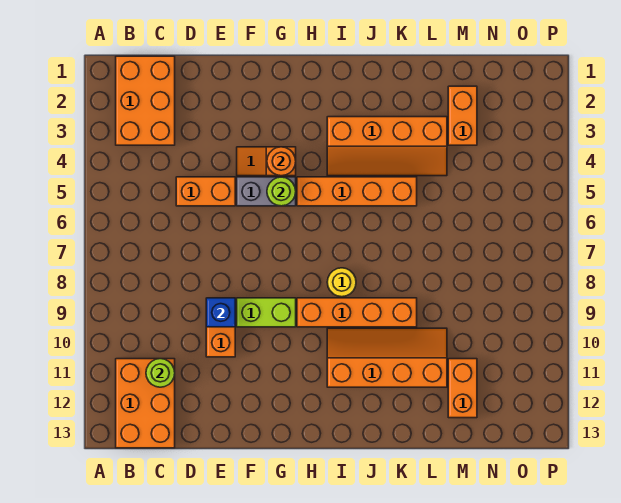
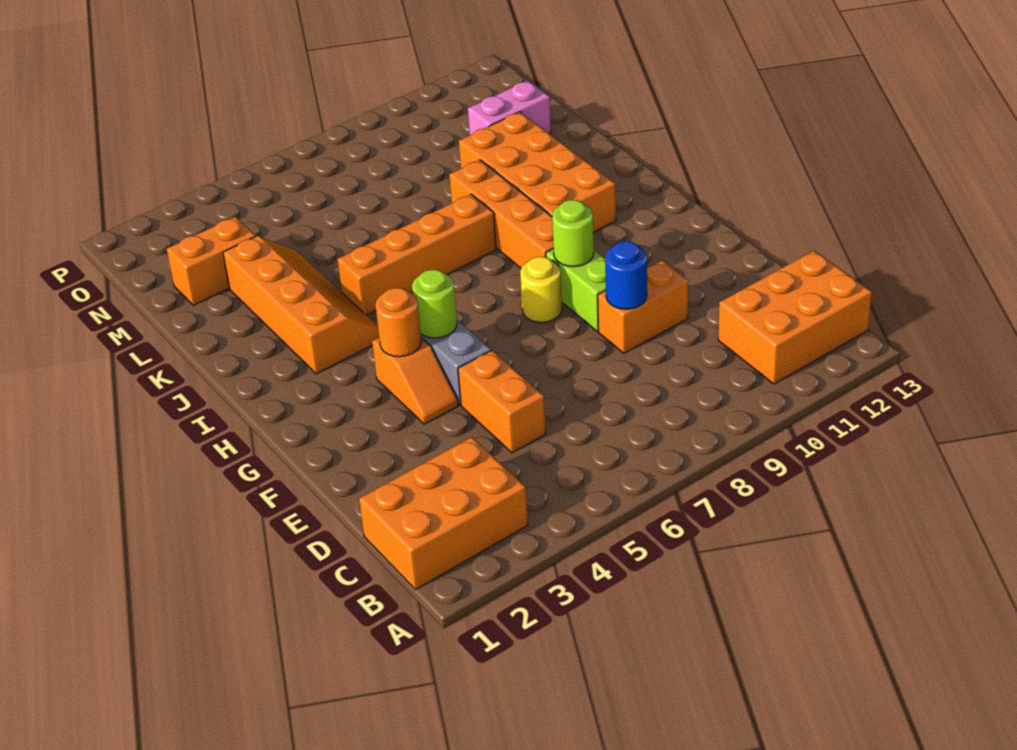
lime round brick C11 level 2 -> lime round brick G9 level 2
blue brick E9 level 2 -> blue round brick E9 level 2
orange brick H5:K5 level 1 -> orange brick J5:J8 level 1
yellow round brick I8 level 1 -> yellow round brick G8 level 1
orange slope I10:L11 level 1 top 11 -> orange brick I10:L11 level 1
orange brick M11:M12 level 1 -> pink brick M11:M12 level 1

